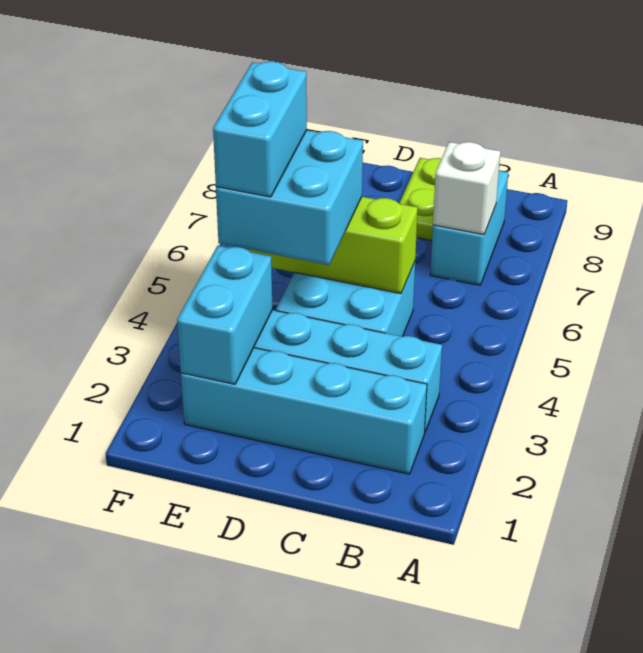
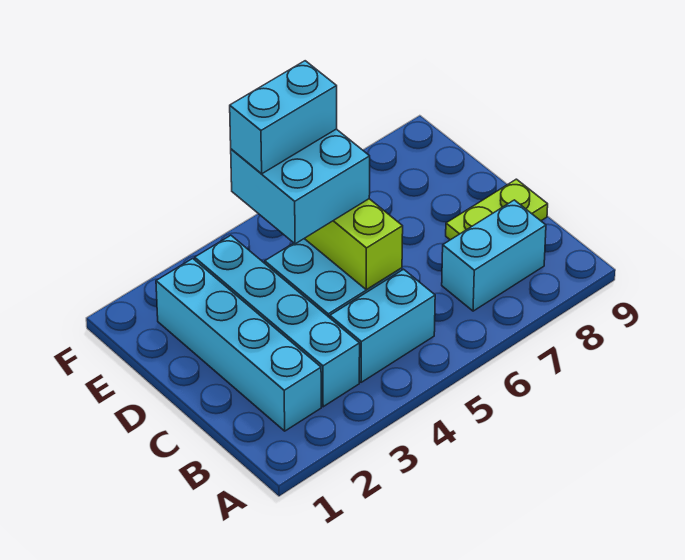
white brick B7 level 2 -> none
cyan brick E2:E3 level 2 -> cyan brick B4:B5 level 1

